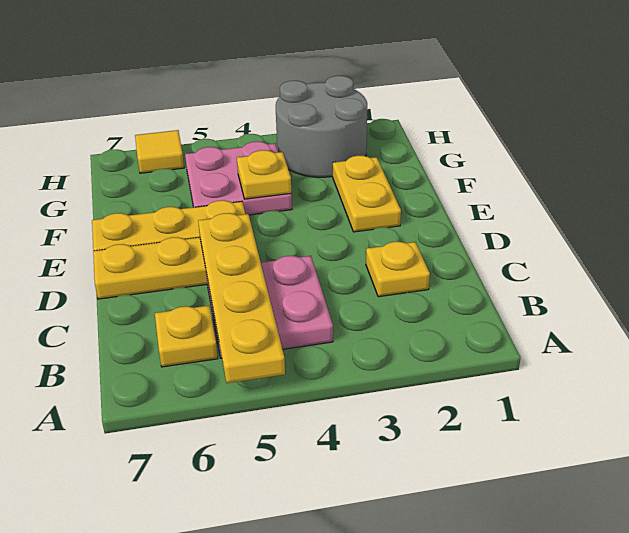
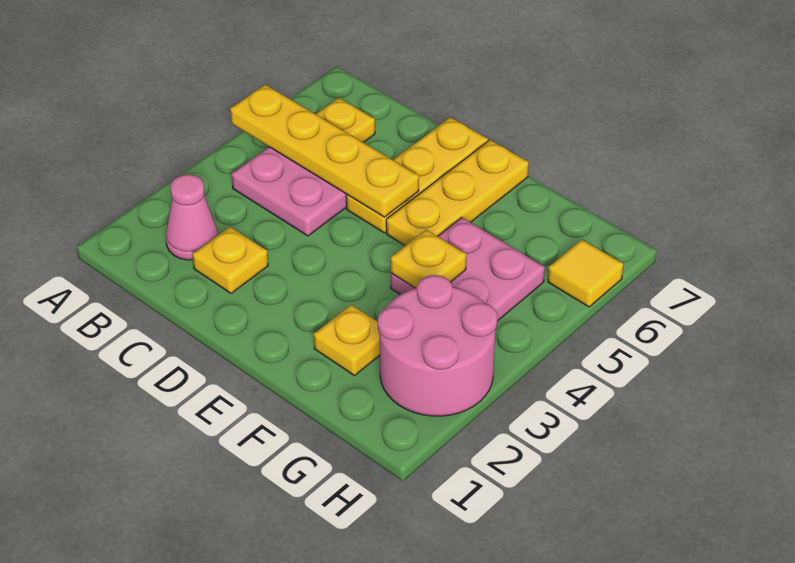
none -> pink cone B2 level 1
yellow plate E2:F2 level 1 -> yellow plate F2 level 1
grey round brick G2:H3 level 1 -> pink round brick G2:H3 level 1

